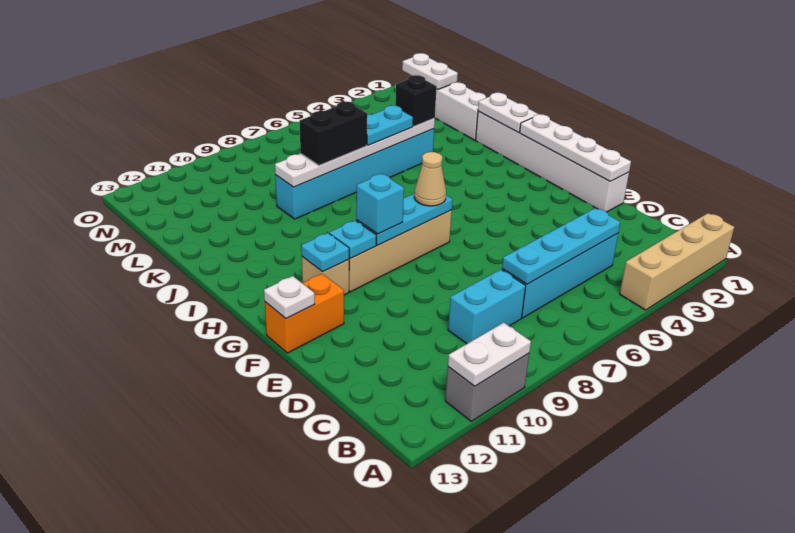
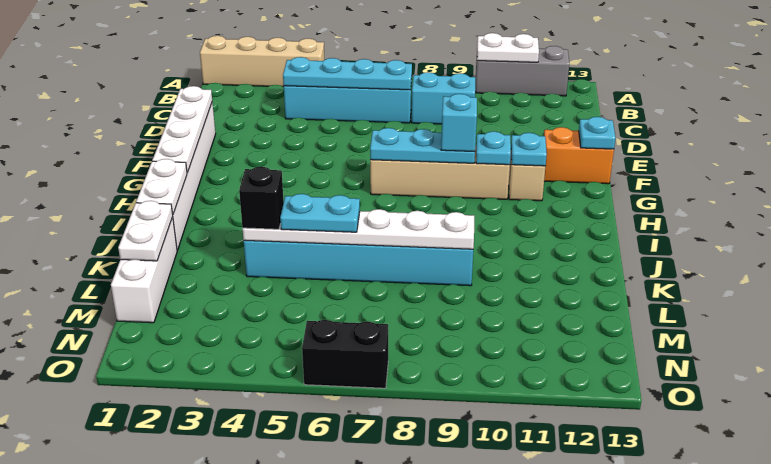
grey brick A10:A11 level 1 -> grey brick A10:A12 level 1
white plate F13 level 2 -> cyan plate F13 level 2
tan cone G7 level 3 -> none
black brick K7:K8 level 3 -> black brick O6:O7 level 1
white plate M1:N1 level 2 -> white plate K1:L1 level 2

